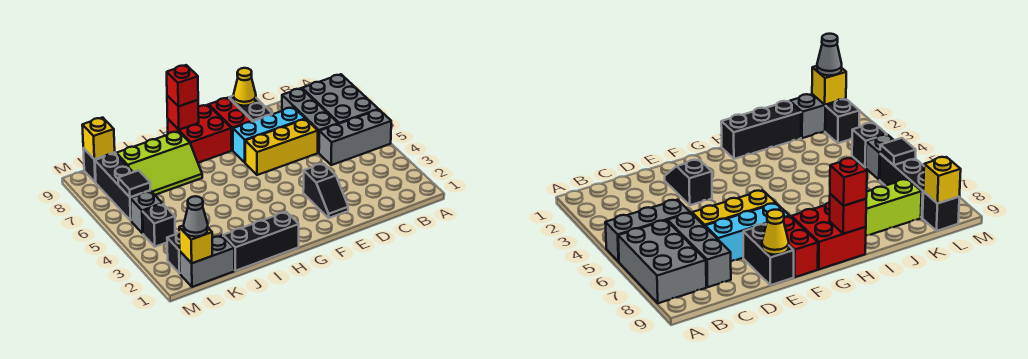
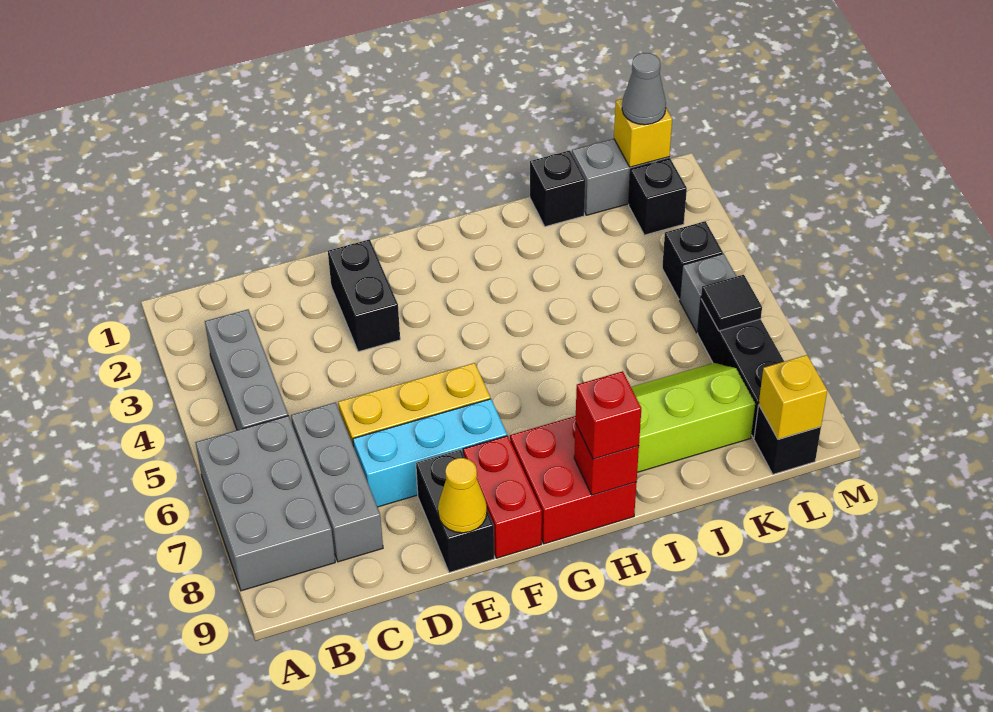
grey brick A5:C5 level 1 -> grey brick B3:B5 level 1
black slope E2:E3 level 1 top 3 -> black brick E2:E3 level 1
black brick H1:J1 level 1 -> black brick J1 level 1

